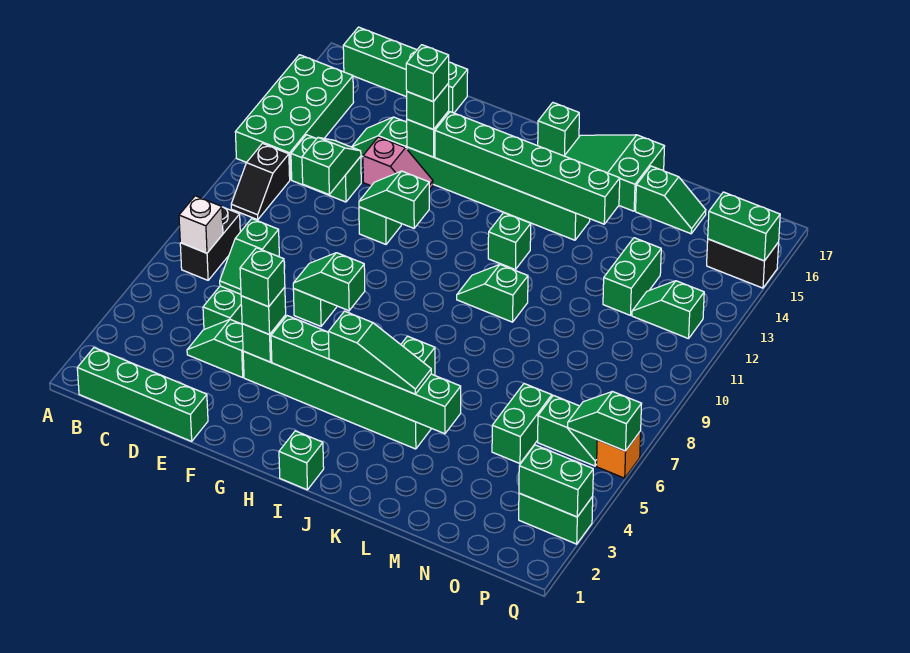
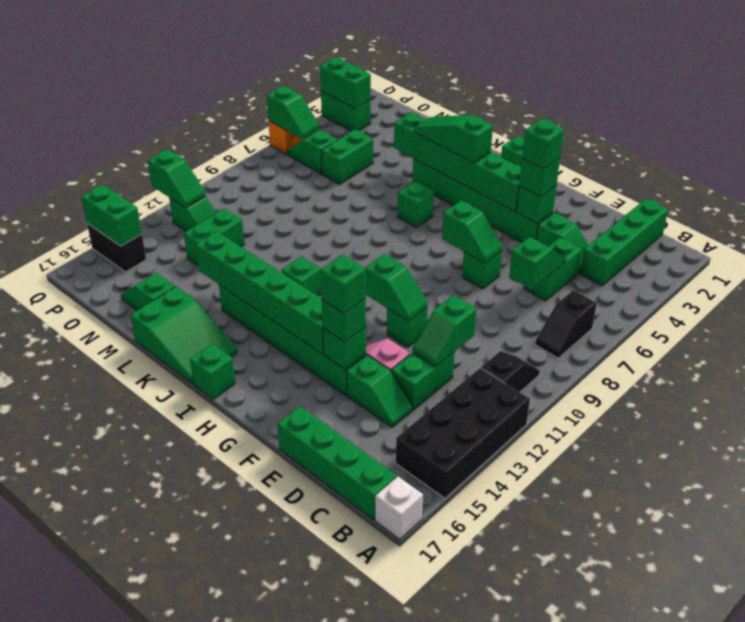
green brick A12:B15 level 1 -> black brick A12:B15 level 1
green brick B1:E1 level 1 -> green brick C1:C4 level 1
black brick B7:B8 level 1 -> black slope B7:B8 level 1 top 7
white brick B7 level 2 -> white brick A17 level 1
green brick C12:D12 level 1 -> green brick D12:D13 level 1
green slope J10:K10 level 1 top K -> green slope P12:Q12 level 2 top Q

